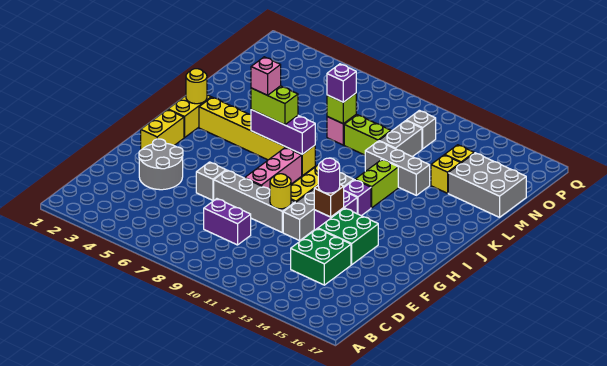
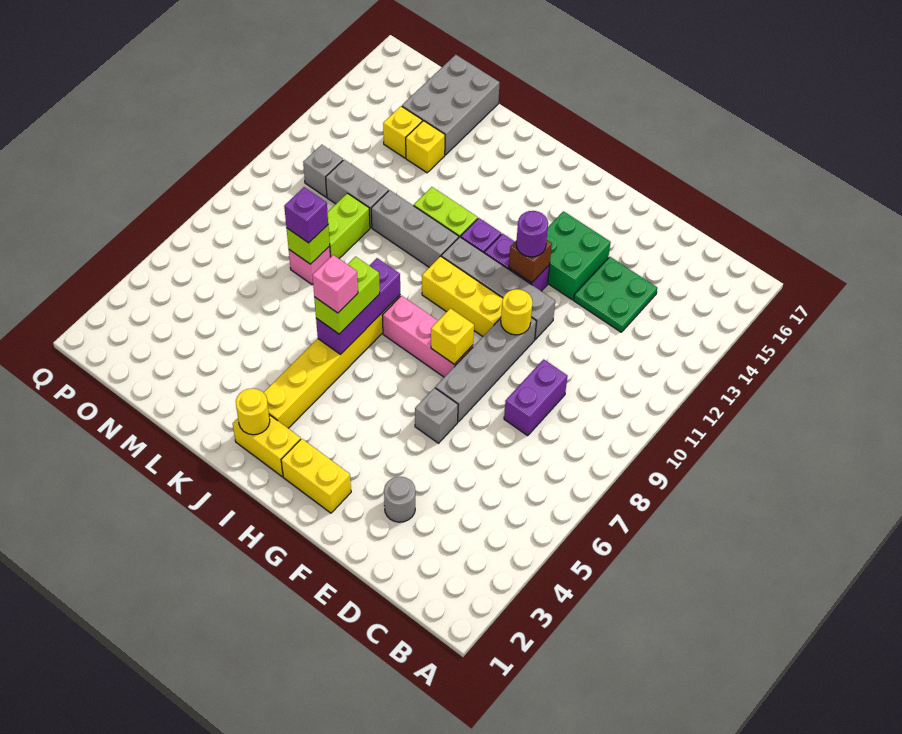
green brick D13:E14 level 1 -> green plate D13:E14 level 1
grey round brick E3:F4 level 1 -> grey round brick E3 level 1
none -> yellow brick G8 level 2
grey brick L11:L13 level 1 -> grey brick J11:L11 level 1

